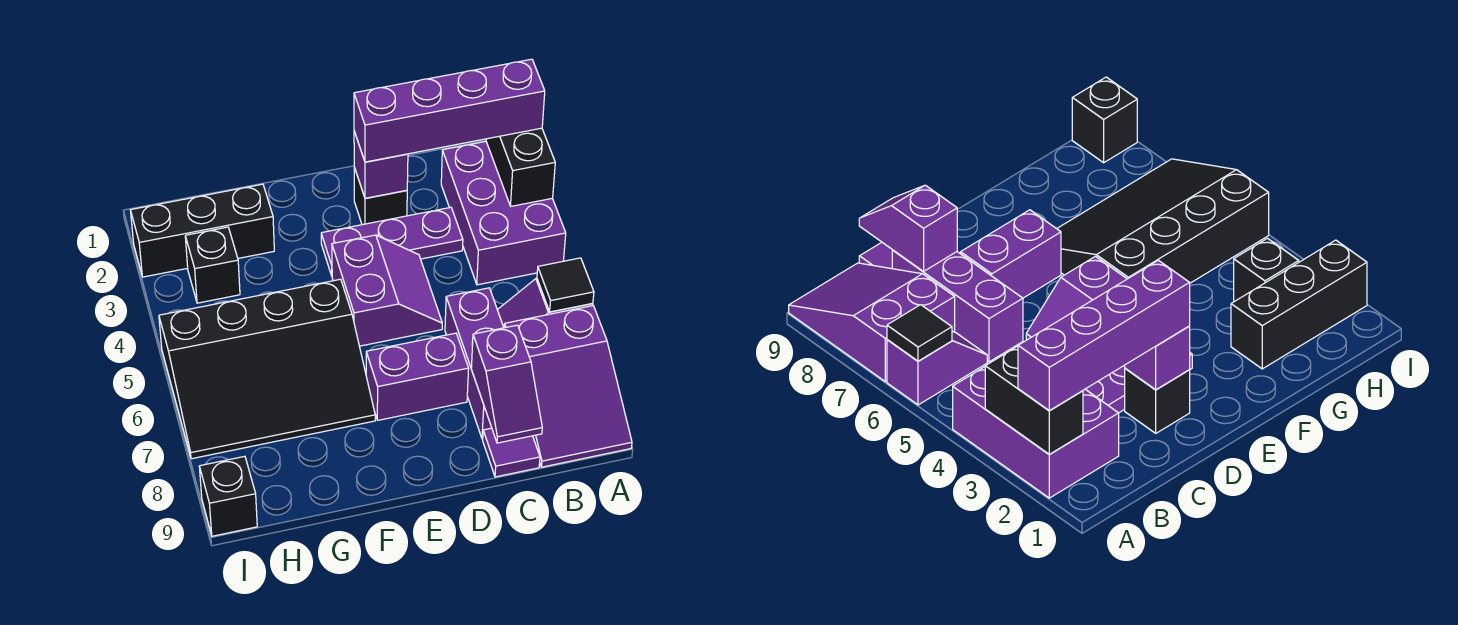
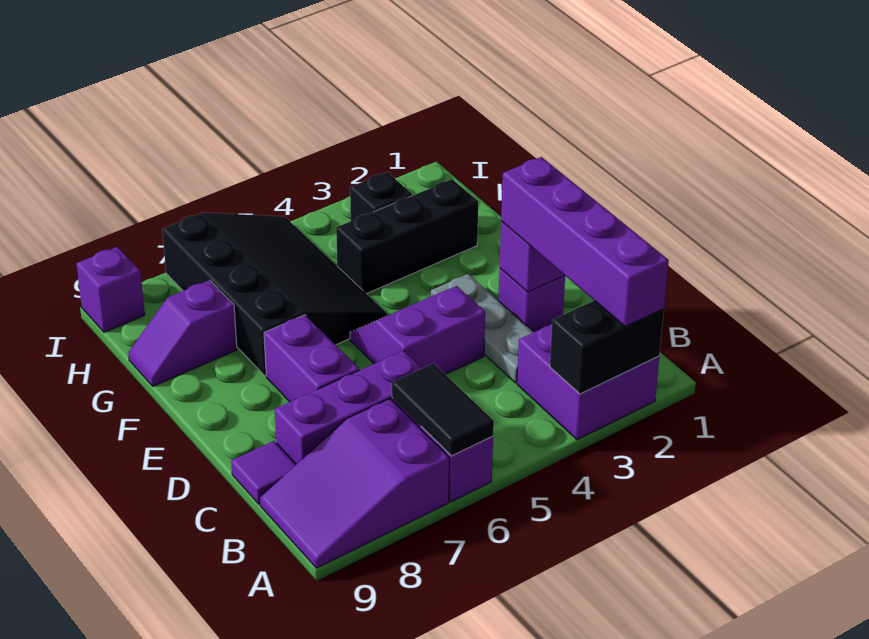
purple brick A2:B4 level 1 -> purple brick A2:B3 level 1
black tile A6 level 2 -> black tile A6:B6 level 2
purple plate C3:E3 level 1 -> grey plate C3:E3 level 1
purple slope C8:C9 level 2 top 8 -> purple slope G8:G9 level 1 top 8
black brick D2 level 1 -> purple brick D2 level 1
purple slope D4:E5 level 1 top E -> purple slope D4:E5 level 1 top D
black slope F5:I7 level 1 top 5 -> black slope F5:I7 level 1 top 7
black brick G2:I2 level 1 -> black brick G2:G4 level 1
black brick I9 level 1 -> purple brick I9 level 1

